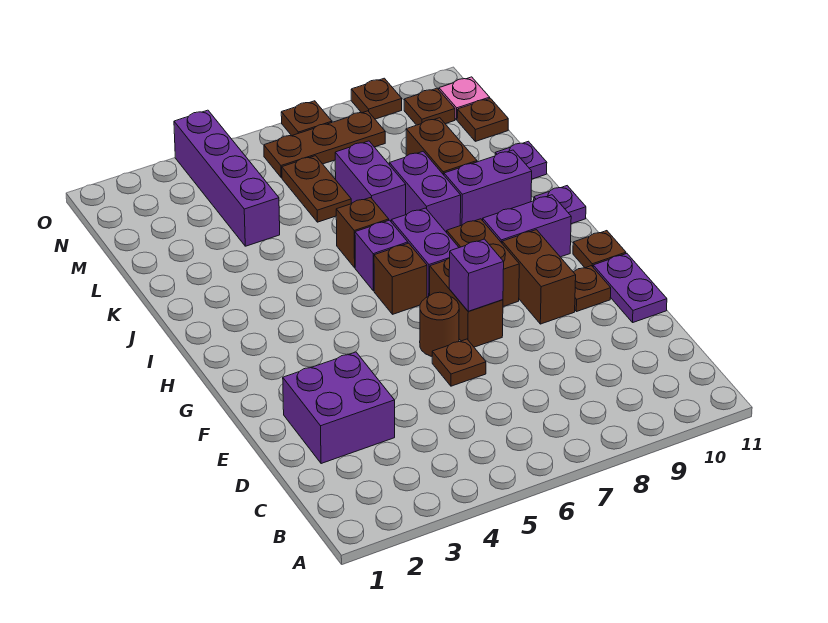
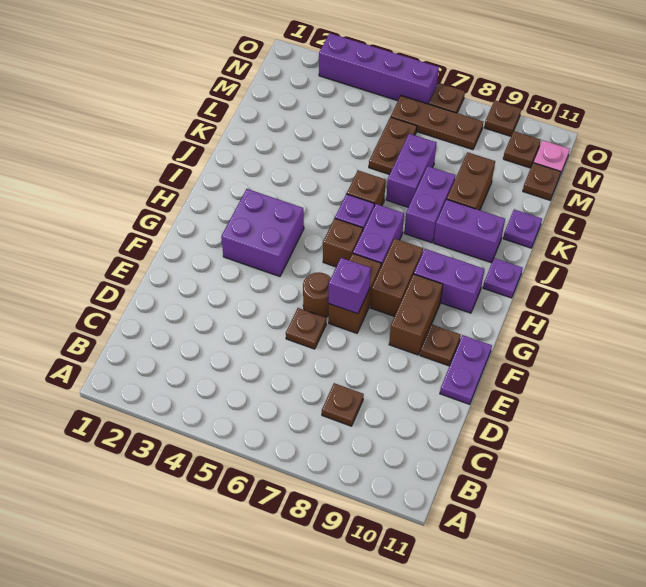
purple brick D2:E3 level 1 -> purple brick G3:H4 level 1
brown plate G11 level 1 -> brown plate C8 level 1
purple brick L4:O4 level 1 -> purple brick O3:O6 level 1

